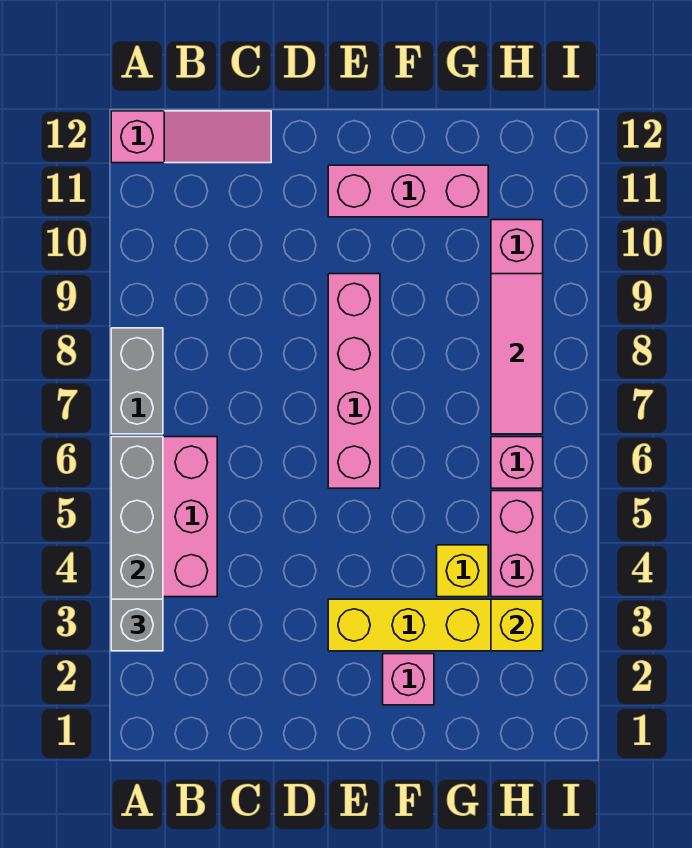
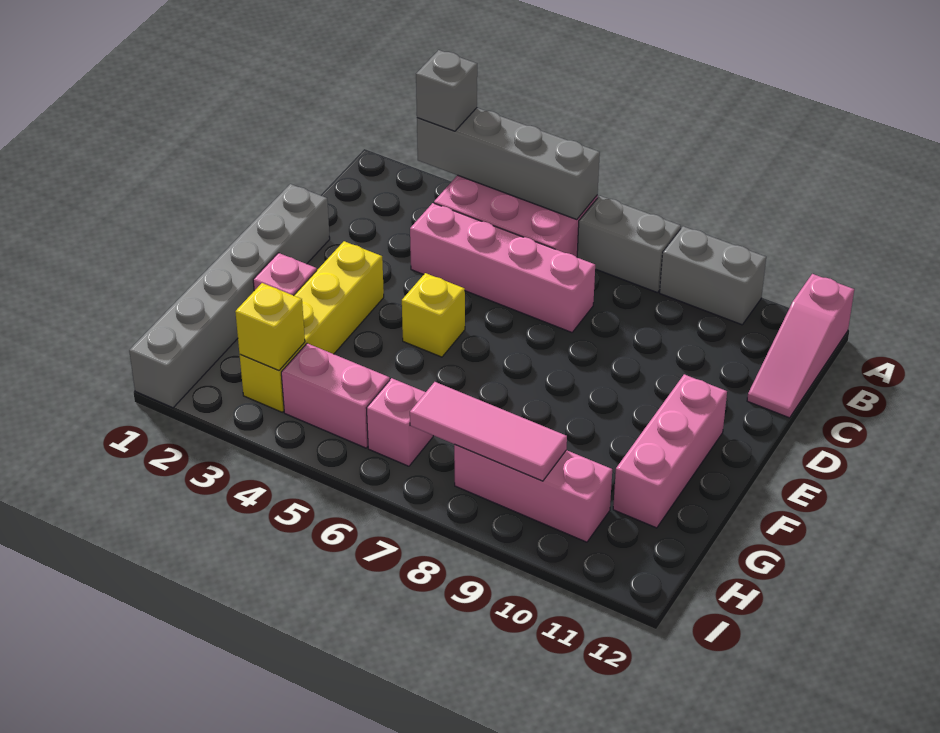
none -> grey brick A9:A10 level 1
none -> grey brick D1:I1 level 1
pink brick E6:E9 level 1 -> pink brick C4:C7 level 1
yellow brick G4 level 1 -> yellow brick E5 level 1

